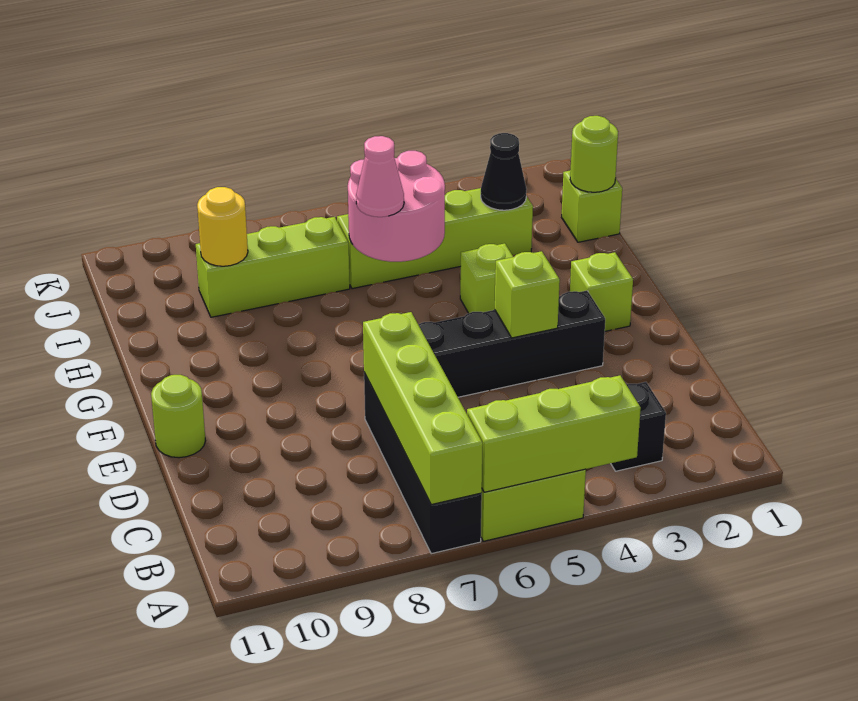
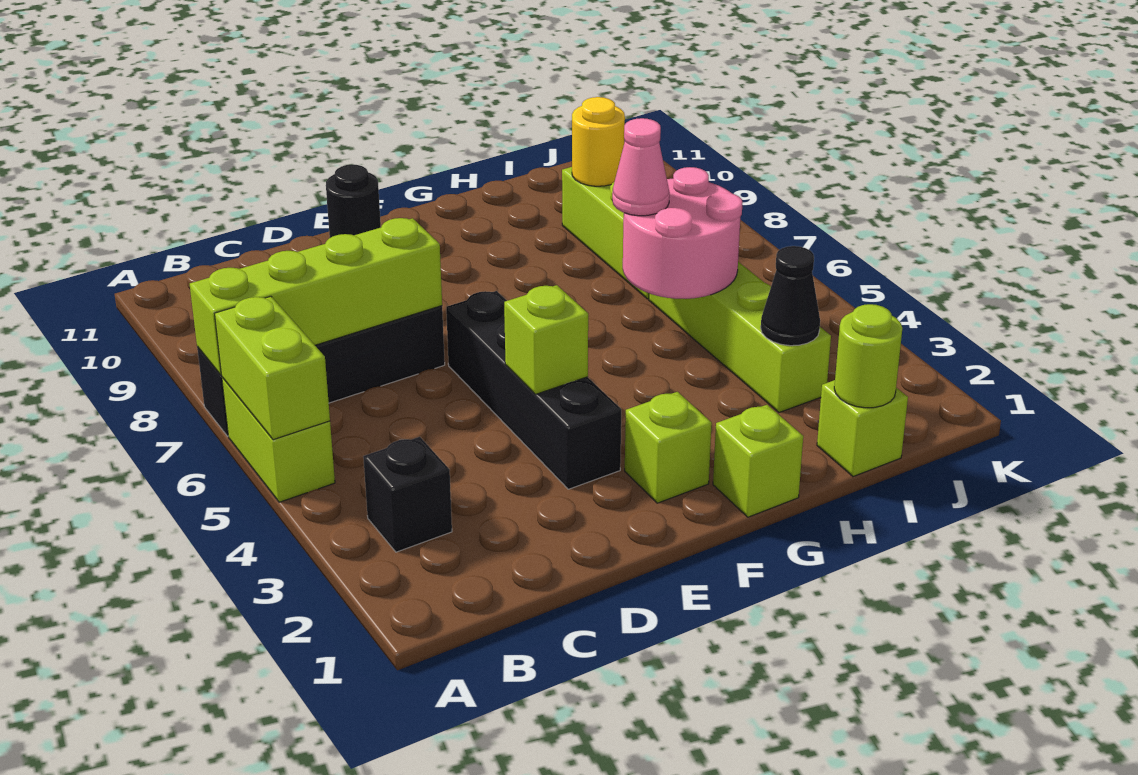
lime brick A4:A6 level 2 -> lime brick A5:A6 level 2
lime round brick E11 level 1 -> black round brick E11 level 1
lime brick G4 level 1 -> lime brick G1 level 1

